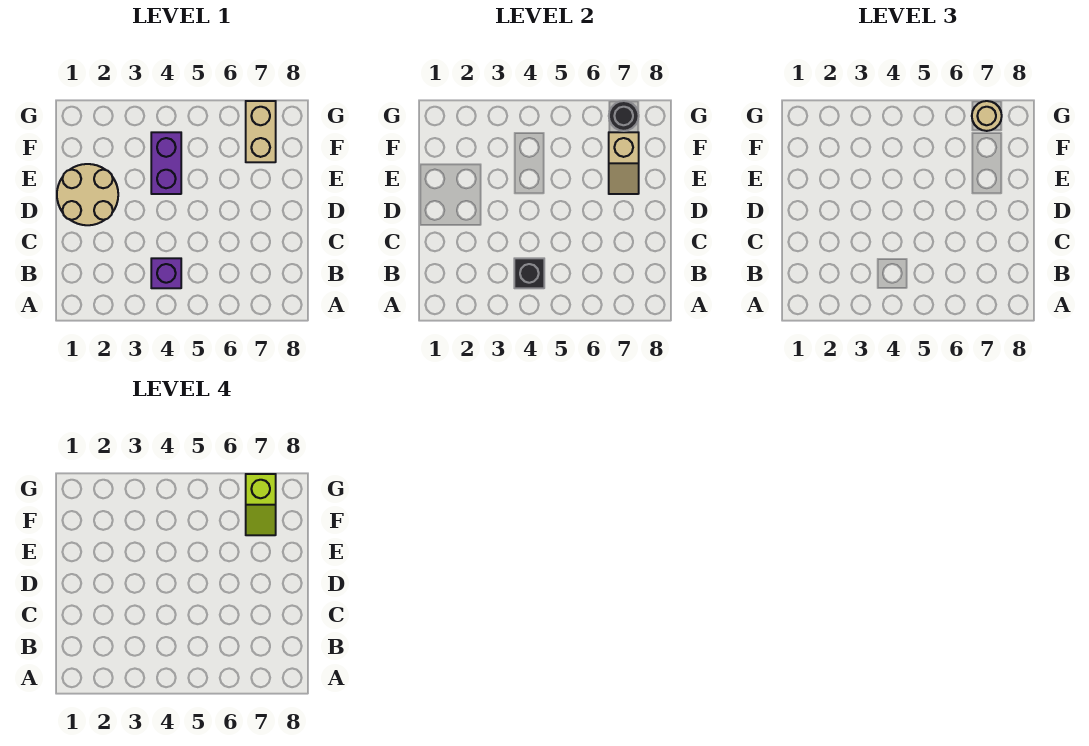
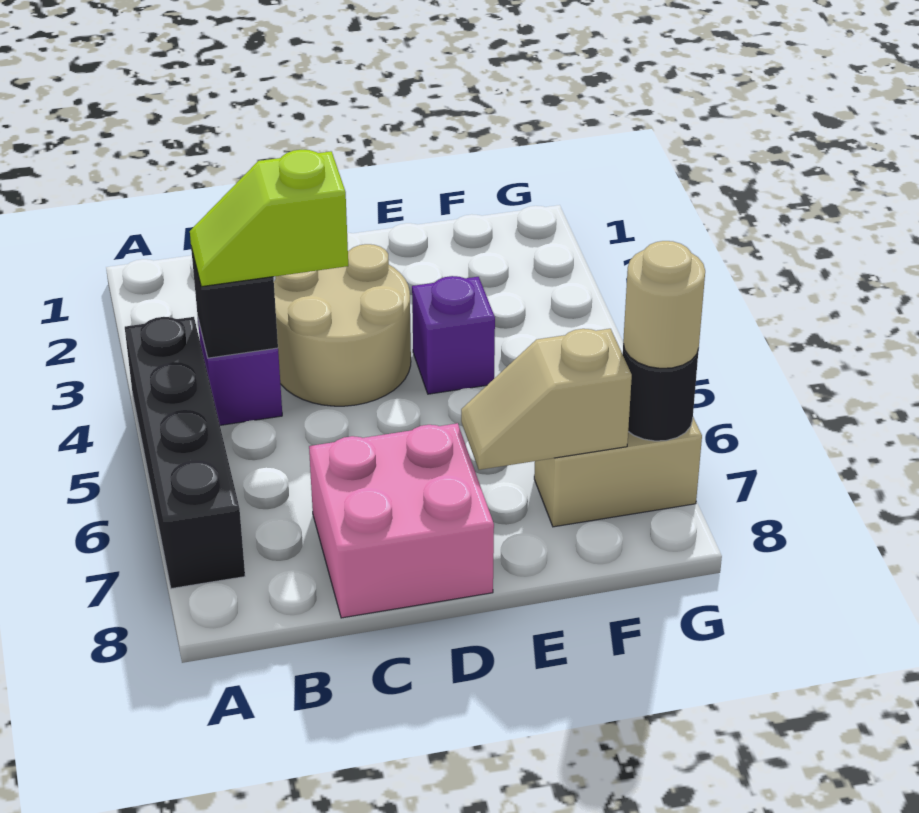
none -> black brick A4:A7 level 1
none -> pink brick C7:D8 level 1
tan round brick D1:E2 level 1 -> tan round brick C3:D4 level 1
purple brick E4:F4 level 1 -> purple brick E4 level 1
lime slope F7:G7 level 4 top G -> lime slope B4:C4 level 3 top C

